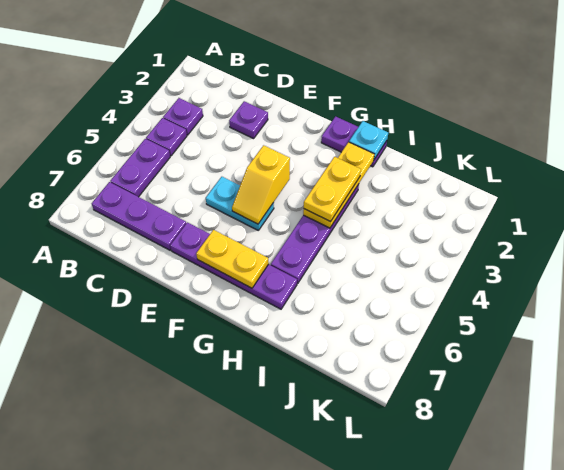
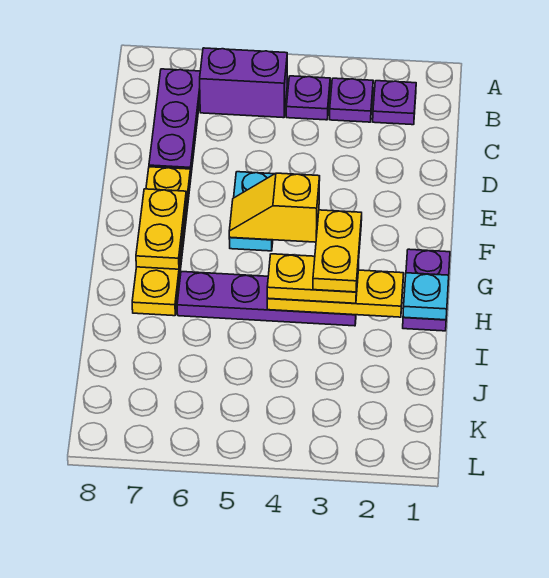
purple plate B5:B6 level 1 -> purple brick B5:B6 level 1
purple plate D2 level 1 -> purple plate B2 level 1
purple plate E7:H7 level 1 -> yellow plate E7:H7 level 1
none -> yellow plate G3:H3 level 4

